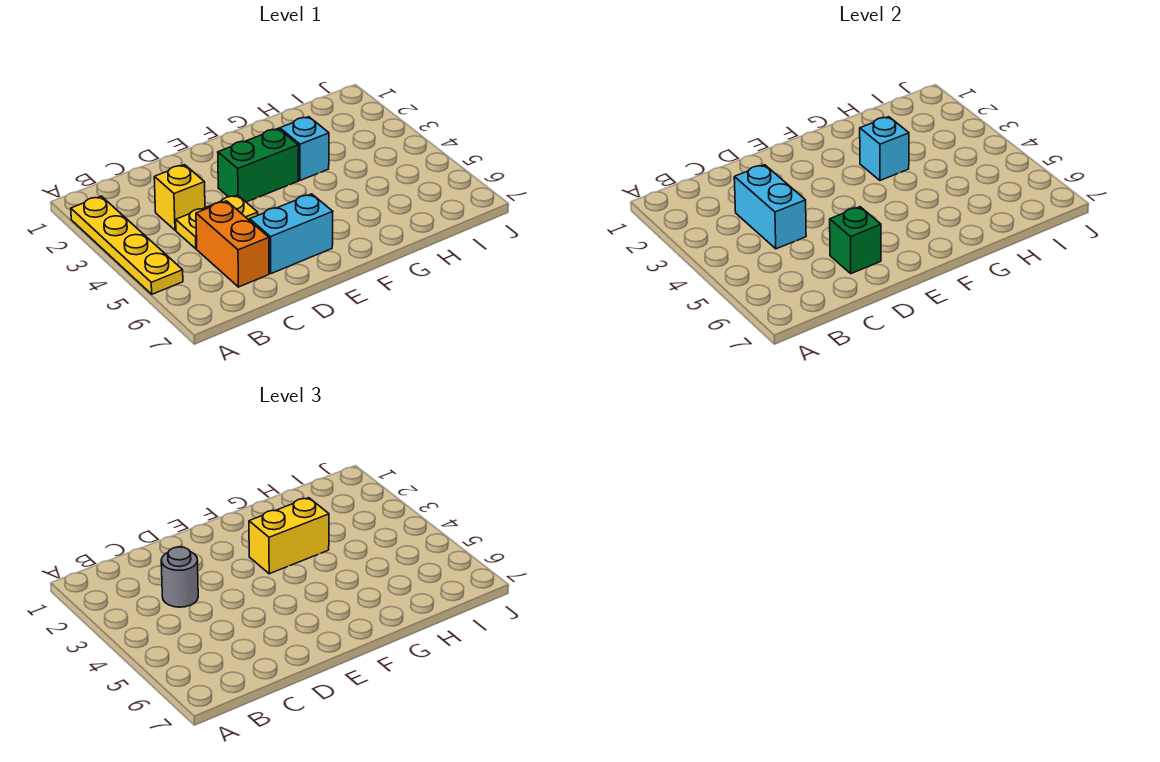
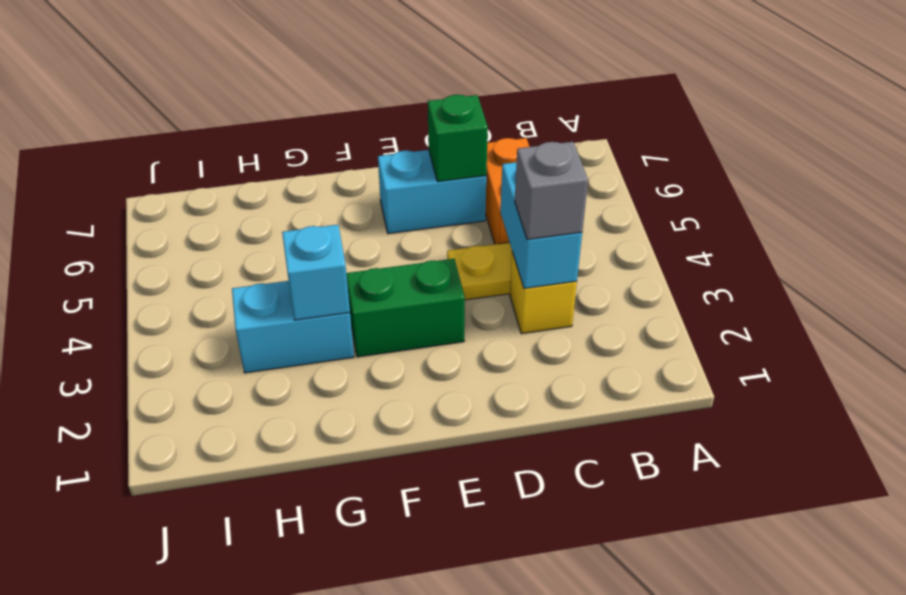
yellow plate A2:A5 level 1 -> none
grey round brick C3 level 3 -> grey brick C3 level 3
yellow brick F3:G3 level 3 -> none
cyan brick G3 level 1 -> cyan brick G3:H3 level 1

